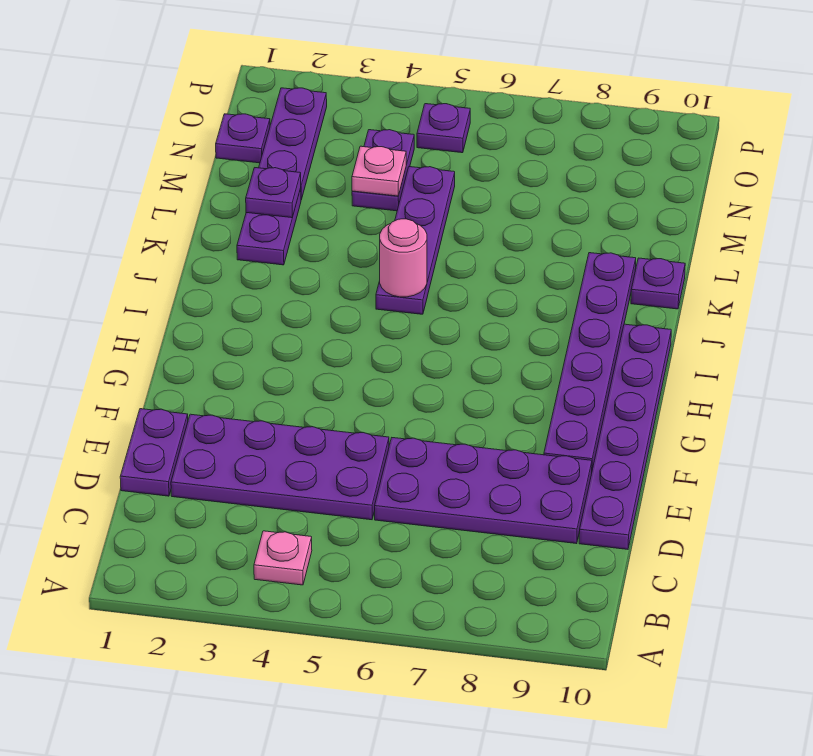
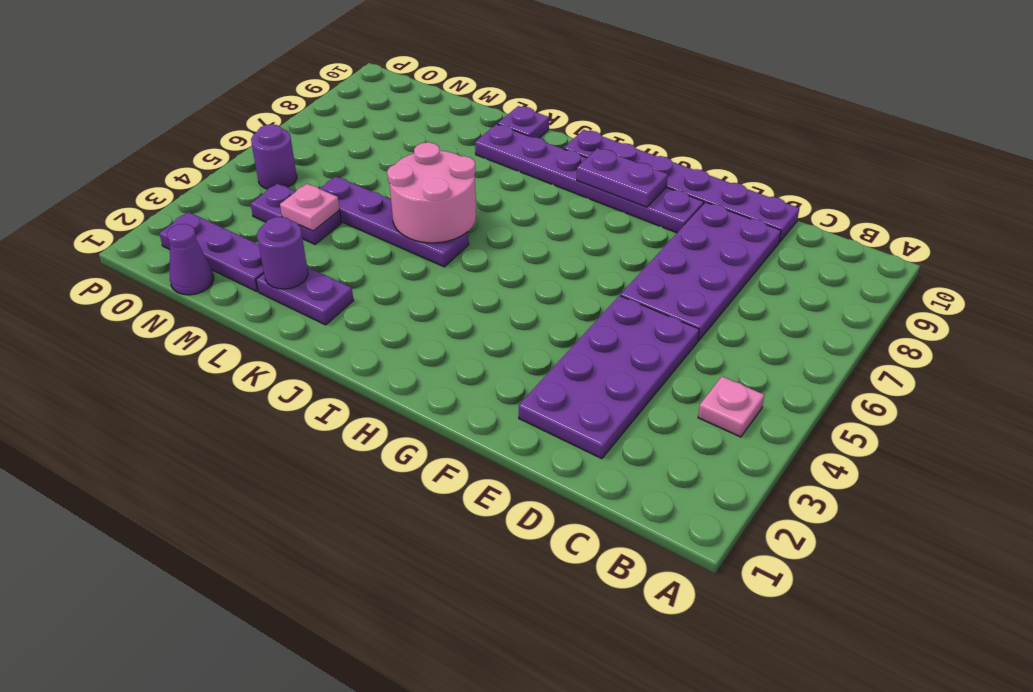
purple plate D1:E1 level 1 -> purple plate G9:H9 level 2
pink round brick J5 level 2 -> pink round brick J5:K6 level 2
purple plate L2 level 2 -> purple round brick L2 level 2
purple plate N1 level 1 -> purple cone N1 level 1
purple plate O5 level 1 -> purple round brick O5 level 1

